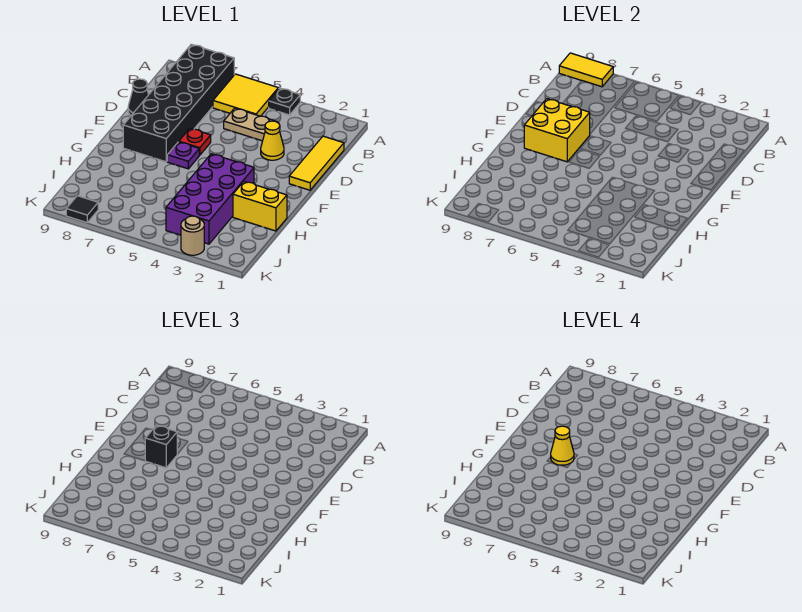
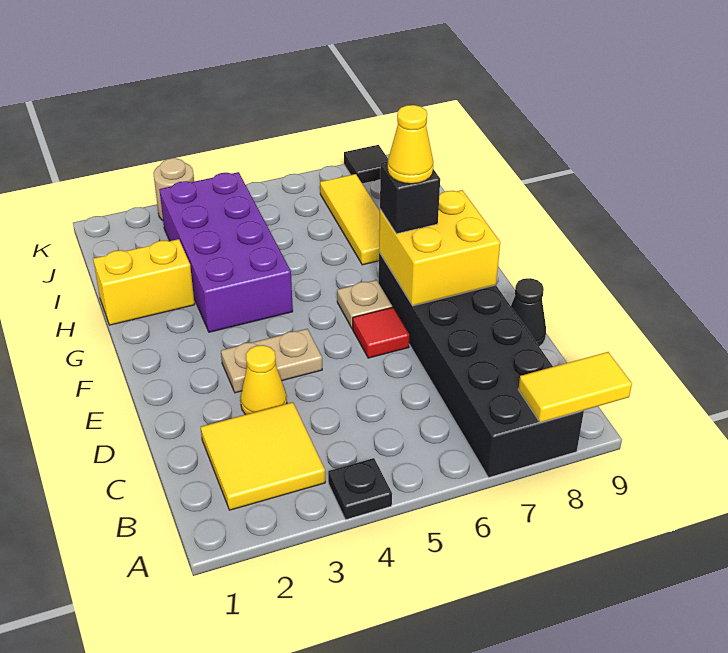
yellow tile A5:B6 level 1 -> yellow tile B2:C3 level 1
yellow tile C1:E1 level 1 -> yellow tile H7:J7 level 1
tan plate C4:C5 level 1 -> tan plate E3:E4 level 1
red plate E6 level 1 -> red tile E6 level 1
purple plate F6 level 1 -> tan plate F6 level 1

